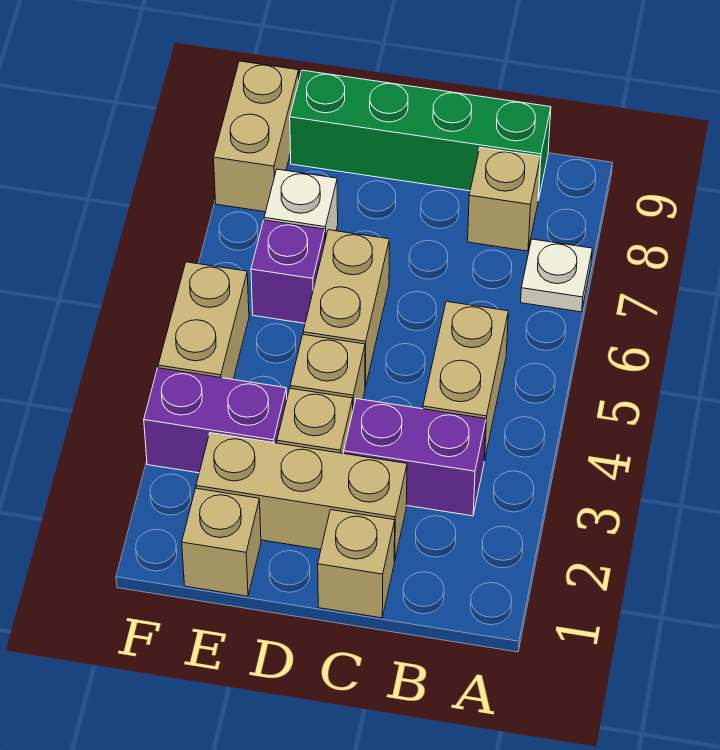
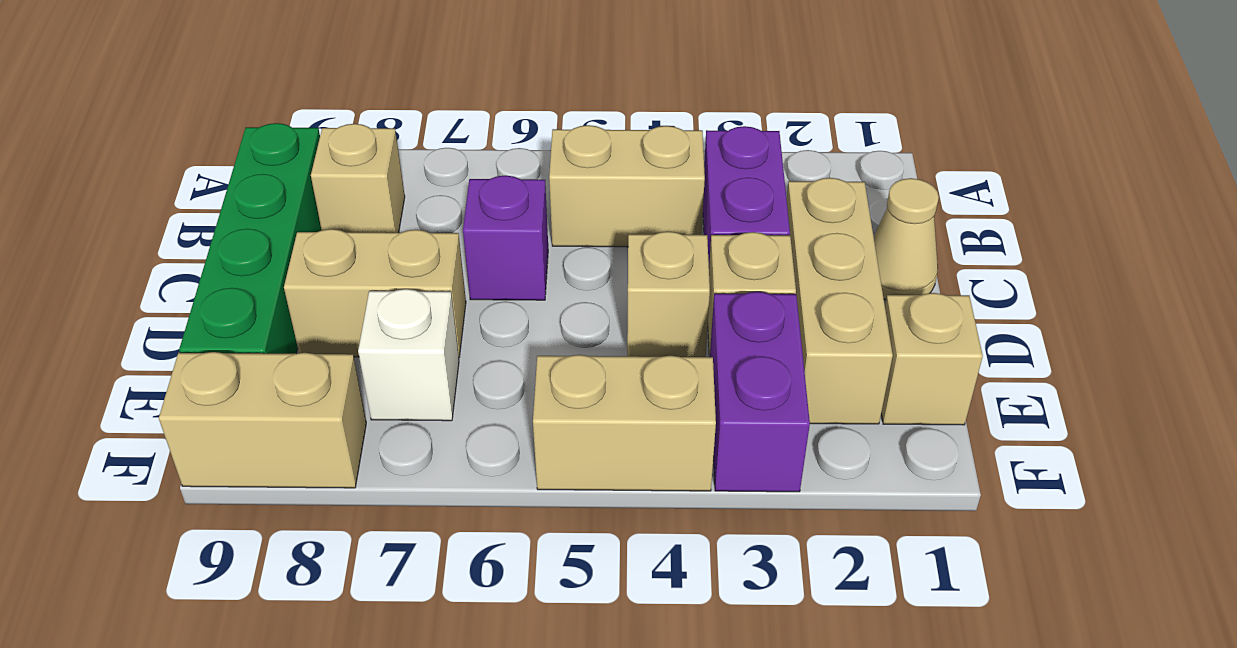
white plate A7 level 1 -> none
tan brick C1 level 1 -> tan cone C1 level 1
tan brick D5:D6 level 1 -> tan brick D7:D8 level 1
purple brick E6 level 1 -> purple brick C6 level 1

